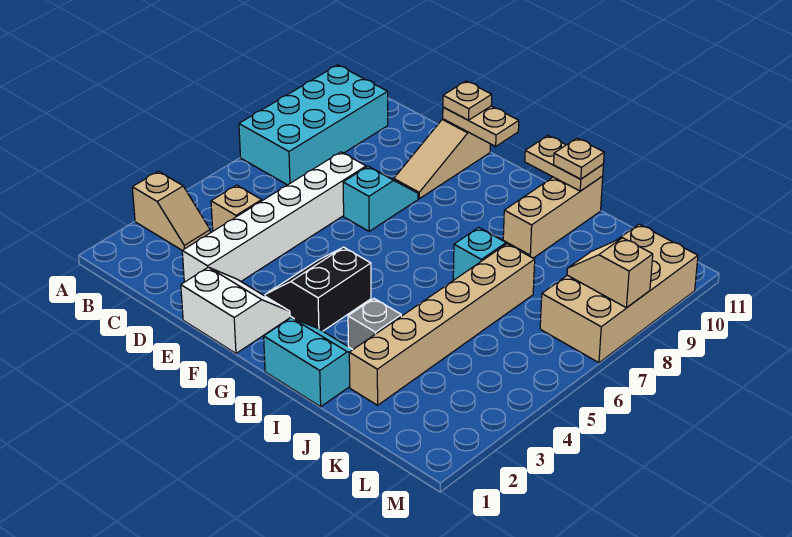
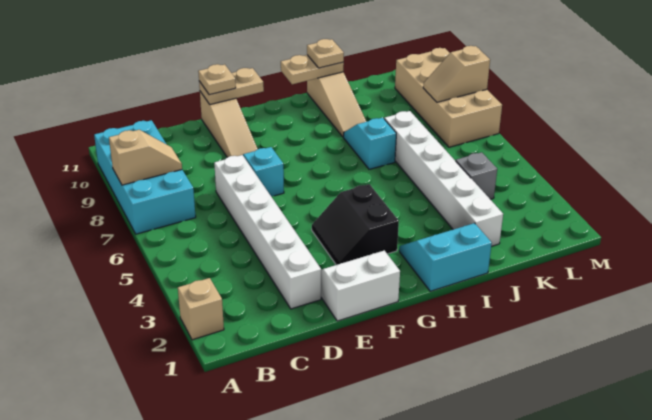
tan slope A3:B3 level 1 top A -> tan slope A8:B8 level 2 top A
tan brick C4 level 1 -> tan brick A2 level 1
grey brick I3 level 1 -> grey brick K4 level 1
tan brick I9:I11 level 1 -> tan slope I9:I11 level 1 top 11
tan brick J2:J7 level 1 -> white brick J2:J7 level 1

